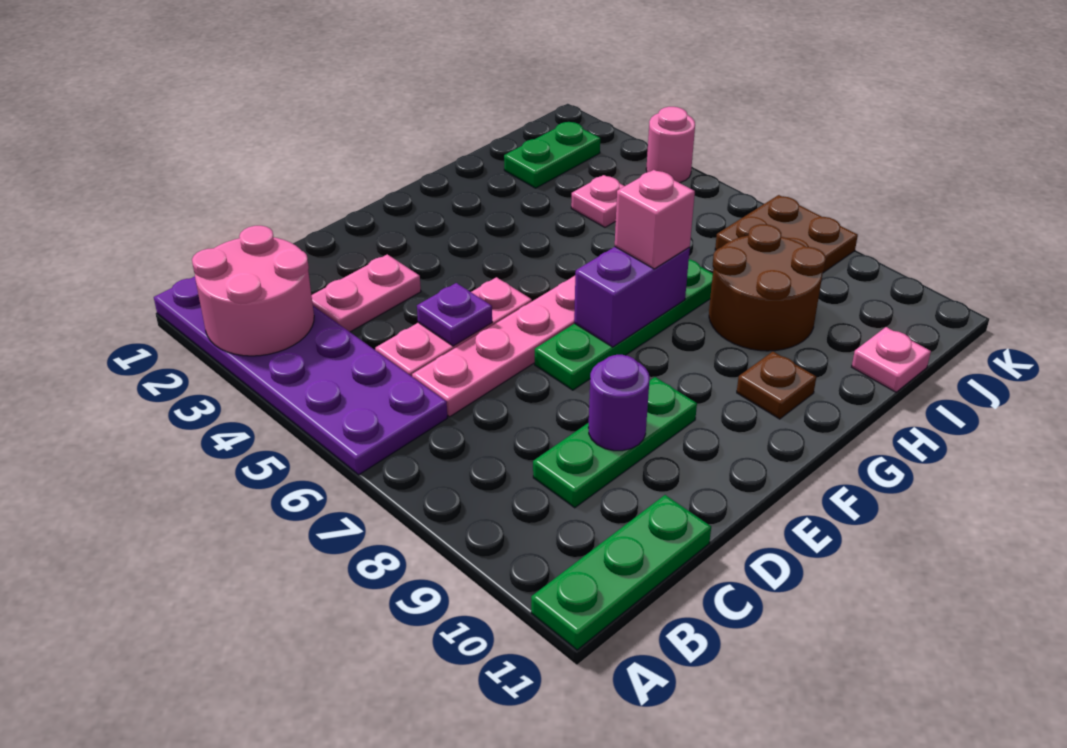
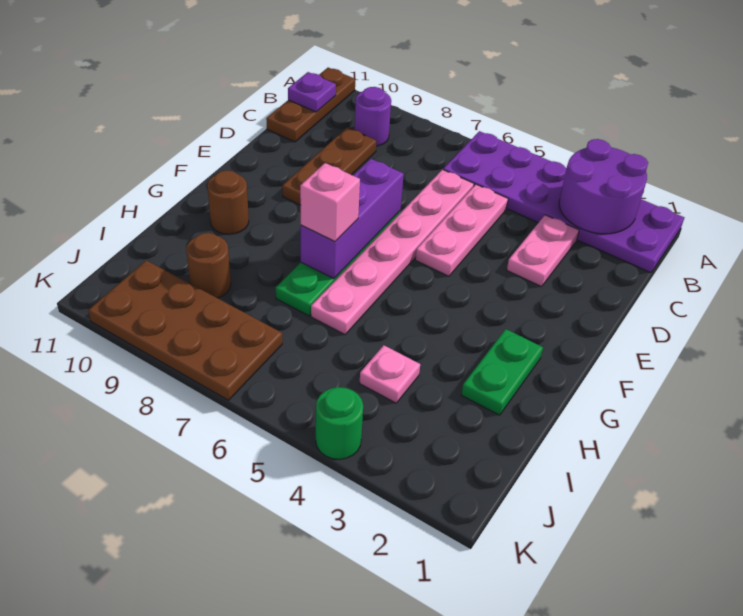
pink round brick A2:B3 level 2 -> purple round brick A2:B3 level 2
green plate A11:C11 level 1 -> brown plate A11:C11 level 1
green plate C9:E9 level 1 -> brown plate C9:E9 level 1
purple plate D5 level 2 -> purple plate B11 level 2
purple round brick D9 level 2 -> purple round brick B9 level 1
purple brick F7:G7 level 2 -> purple brick E7:G7 level 2
brown plate G10 level 1 -> brown round brick G10 level 1
brown round brick H8:I9 level 1 -> brown round brick I9 level 1
green plate I2:J2 level 1 -> green plate G2:H2 level 1
pink plate I11 level 1 -> none
brown plate J7:K8 level 1 -> brown plate J7:K10 level 1
pink round brick K4 level 1 -> green round brick K4 level 1

